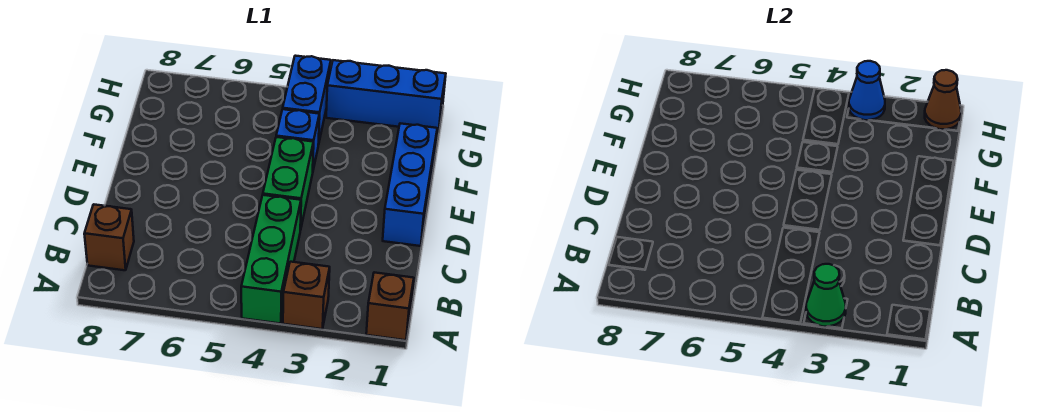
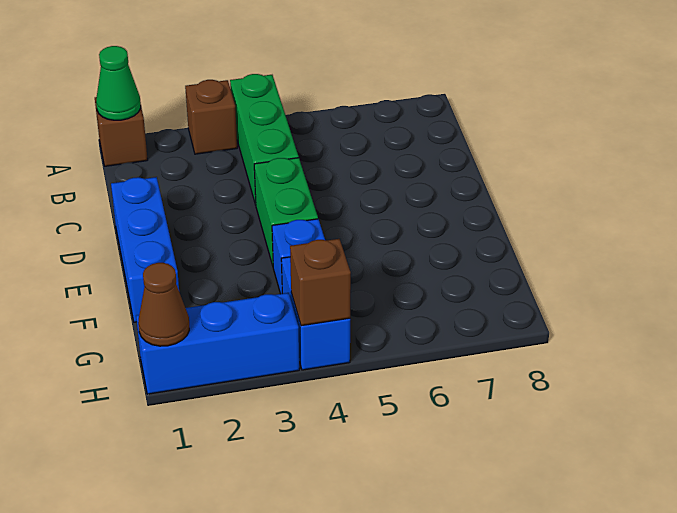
green cone A3 level 2 -> green cone A1 level 2
brown brick B8 level 1 -> brown brick H4 level 2
blue cone H3 level 2 -> none

